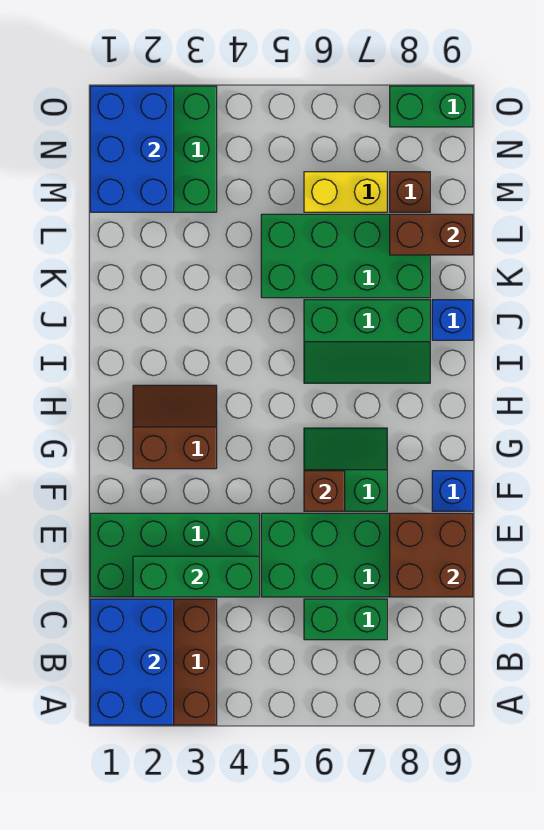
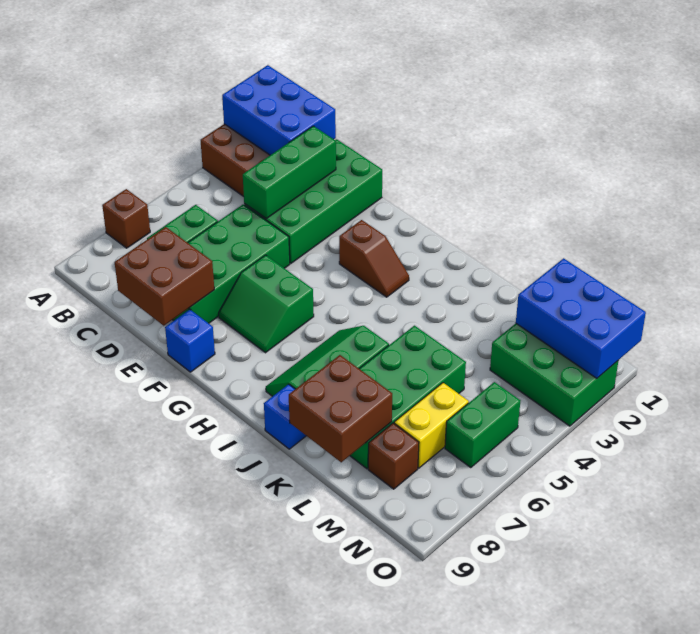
green slope F6:G7 level 1 top F -> green slope F6:G7 level 1 top 6
brown brick F6 level 2 -> brown brick A7 level 1
brown slope G2:H3 level 1 top G -> brown slope G3:H3 level 1 top G
brown brick L8:L9 level 2 -> brown brick K8:L9 level 2
green brick O8:O9 level 1 -> green brick N5:N6 level 1

